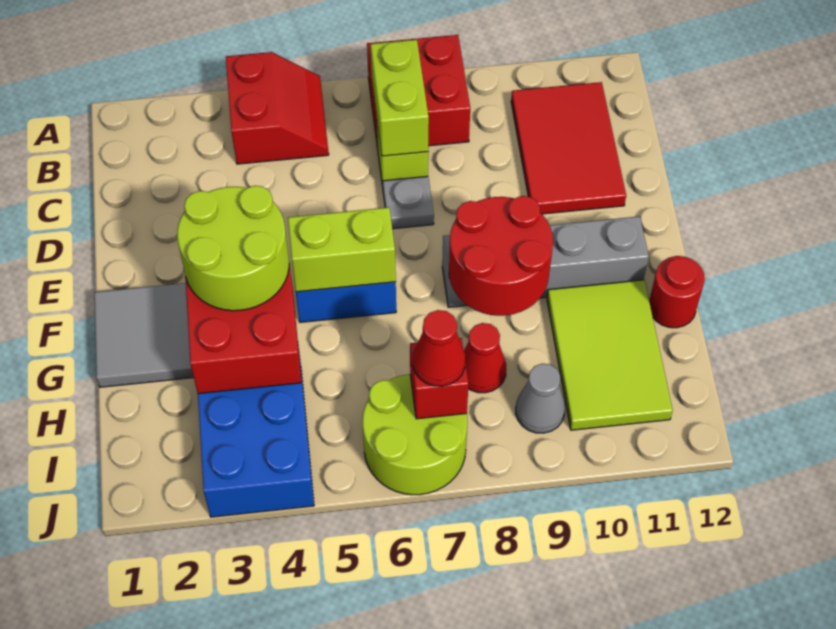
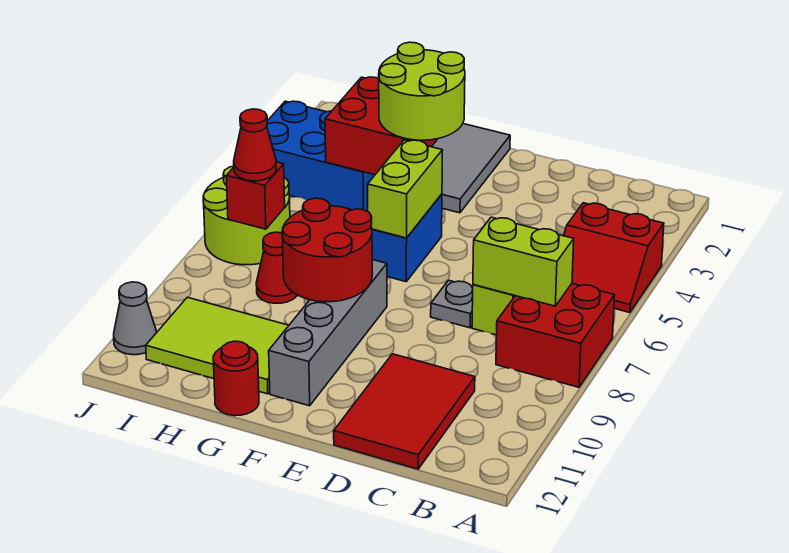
red tile B10:D11 level 1 -> red tile C10:D12 level 1
grey cone I9 level 1 -> grey cone J11 level 1

